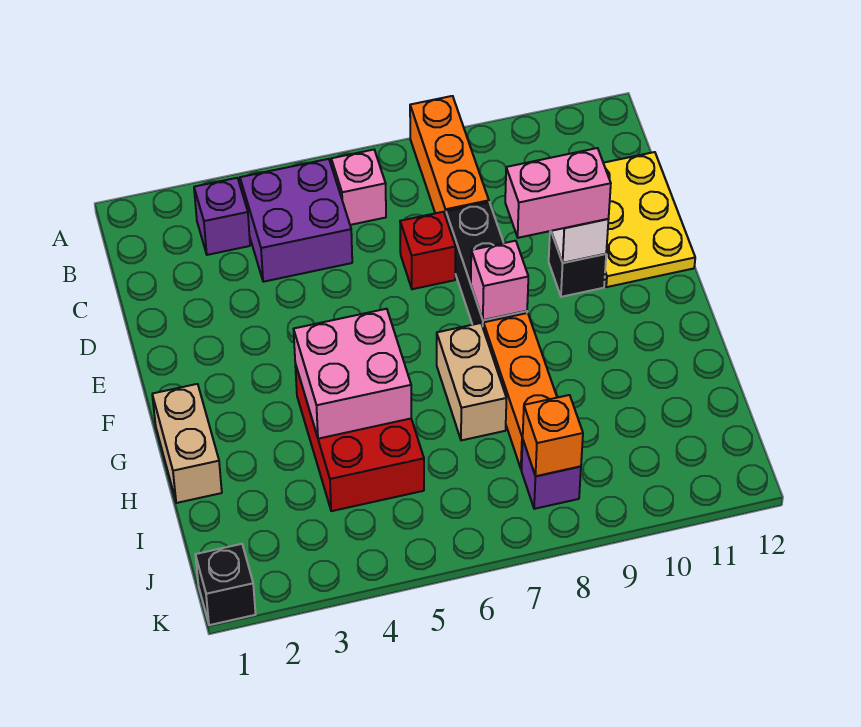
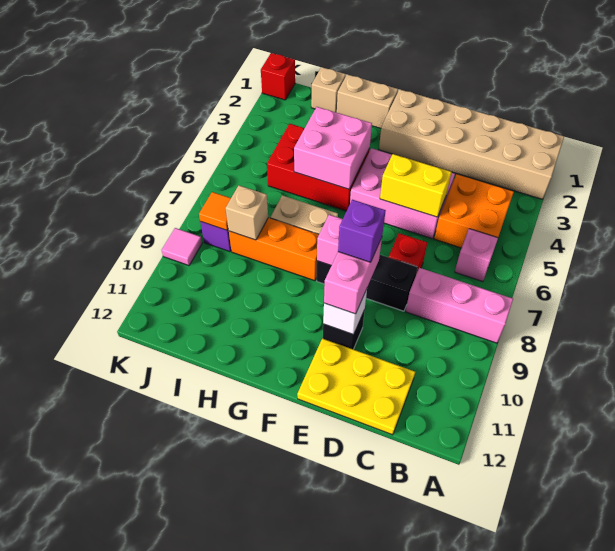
none -> tan brick A1:F2 level 1
orange brick A8:C8 level 1 -> pink brick A8:C8 level 1
purple brick B3 level 1 -> purple brick E9 level 4
purple brick B4:C5 level 1 -> orange brick B4:C5 level 1
none -> pink brick D4:F5 level 1
none -> yellow brick D5:E5 level 2
none -> tan brick I1 level 1
none -> tan brick I8 level 2
orange brick J8 level 2 -> orange tile J8 level 2
black brick K1 level 1 -> red brick K1 level 1
none -> pink tile K9 level 1

